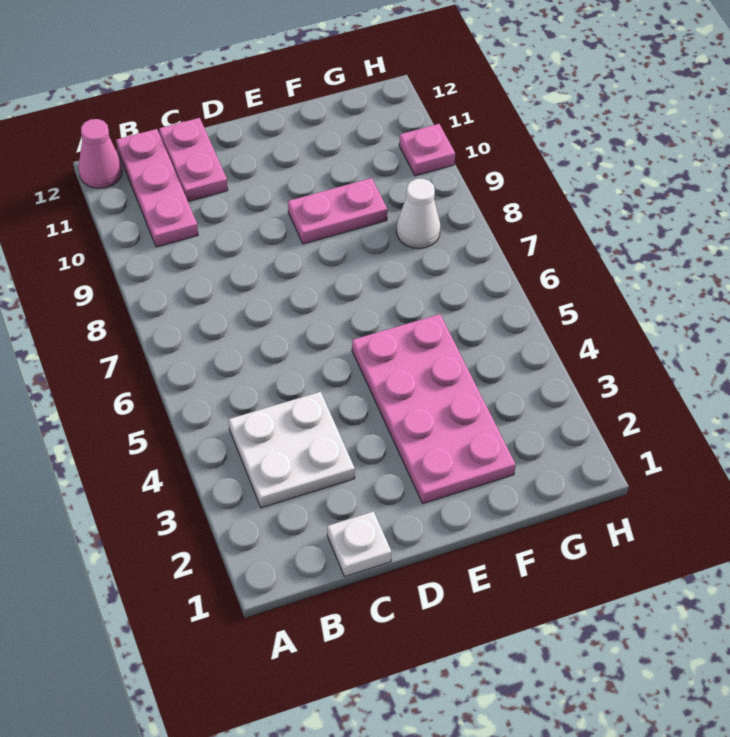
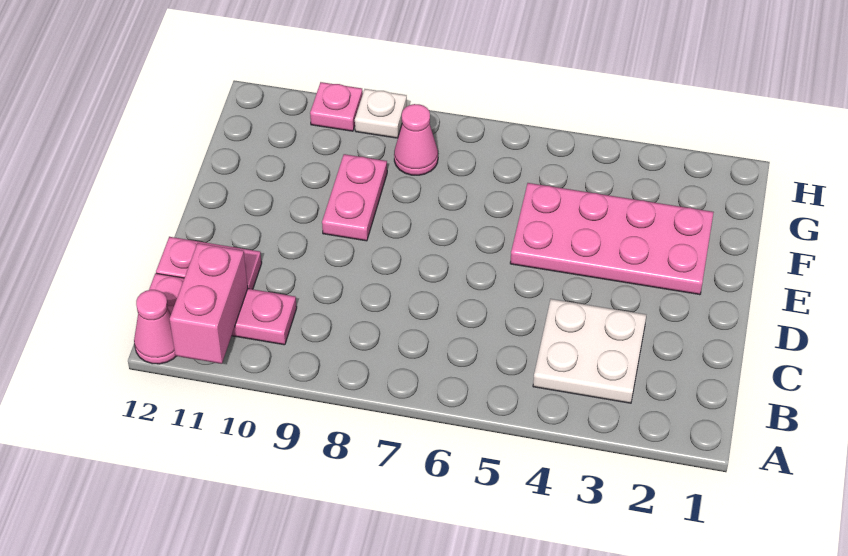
none -> pink brick A11:B11 level 2
white plate C1 level 1 -> white plate H9 level 1
white cone G8 level 1 -> pink cone G8 level 1

